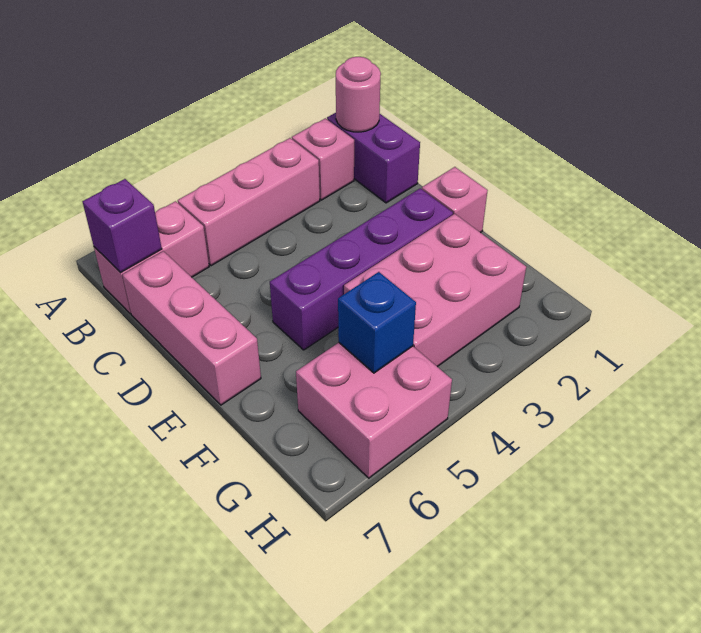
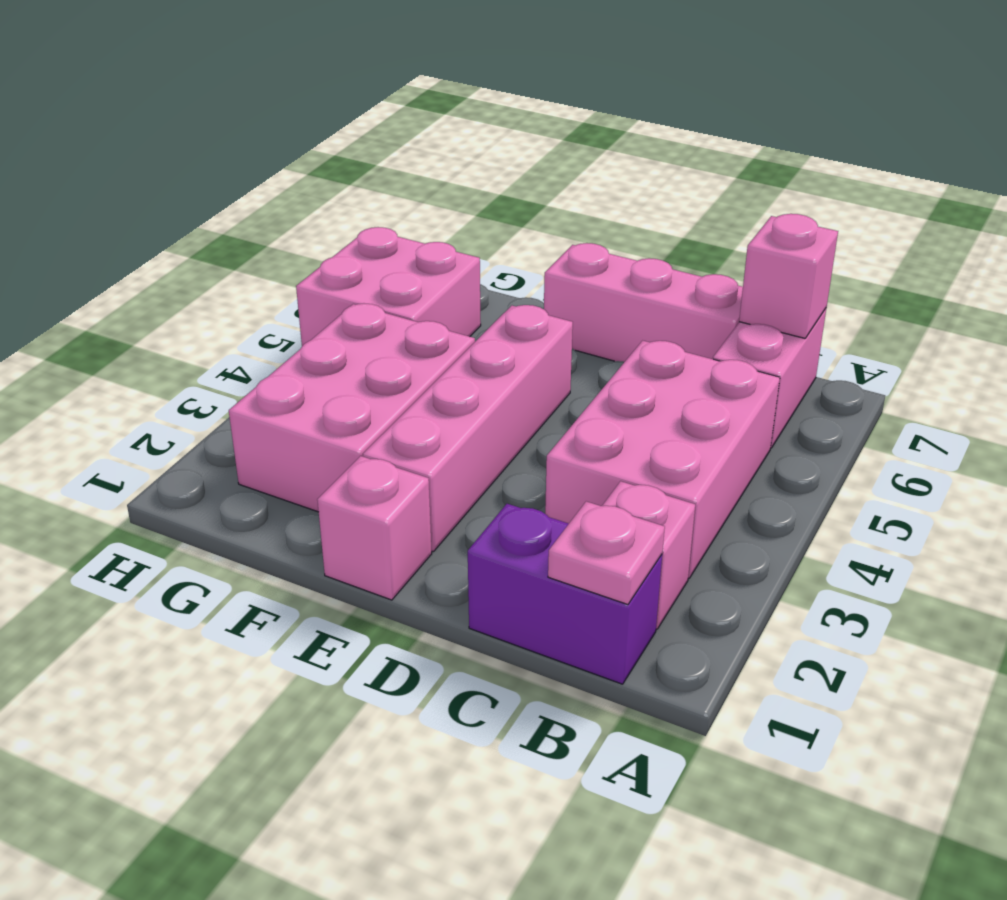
pink round brick B1 level 2 -> pink plate B1 level 2
pink brick B3:B5 level 1 -> pink brick B3:C5 level 1
purple brick B7 level 2 -> pink brick B7 level 2
purple brick E2:E5 level 1 -> pink brick E2:E5 level 1
blue brick G5 level 2 -> none

